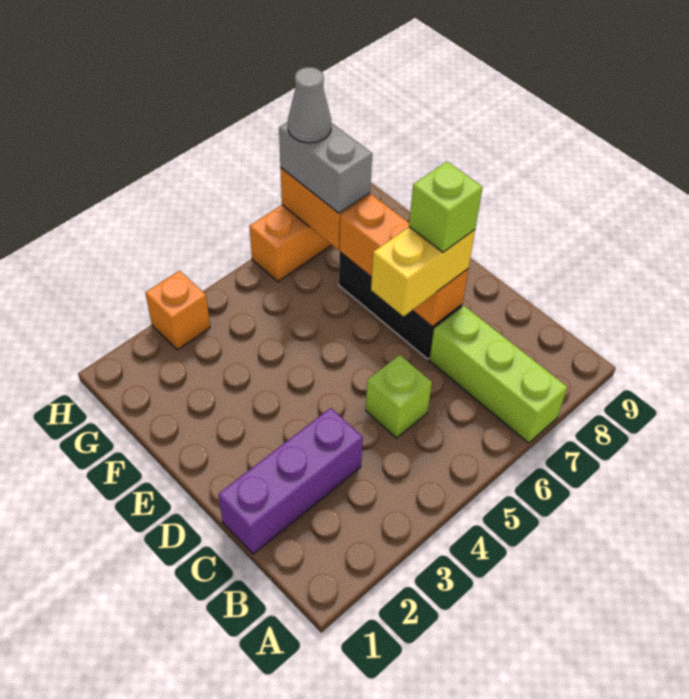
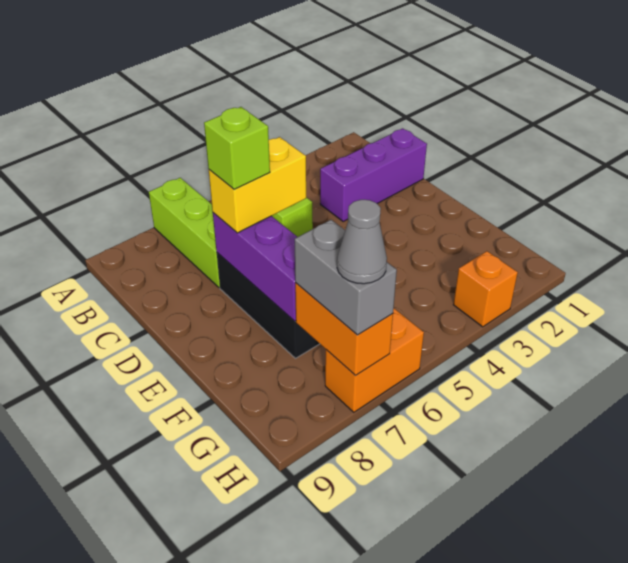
orange brick D7:F7 level 2 -> purple brick D7:F7 level 2

